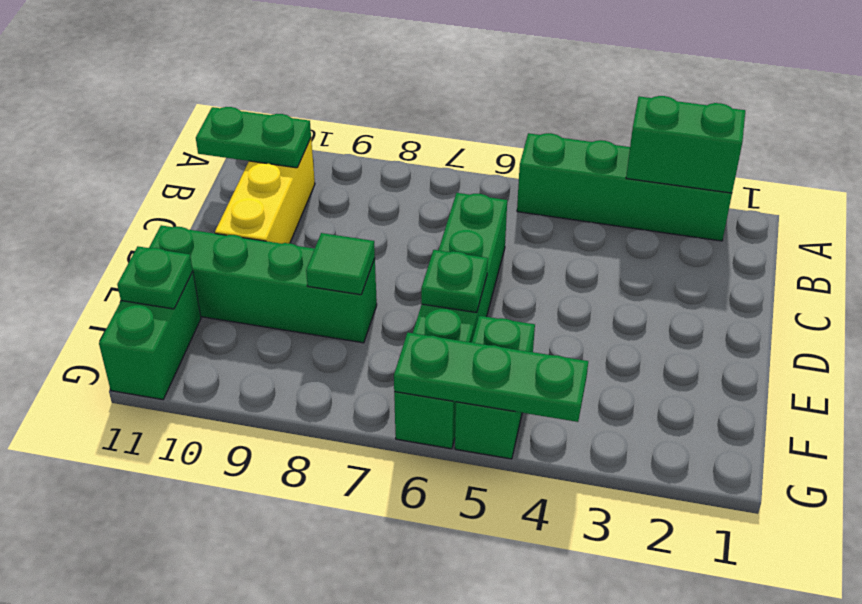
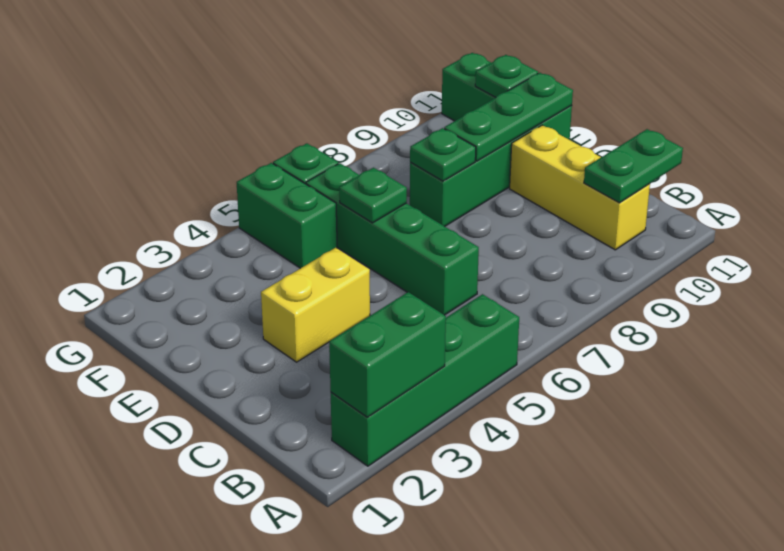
none -> yellow brick D3:D4 level 1
green tile E8 level 2 -> green plate E8 level 2
green plate G4:G6 level 2 -> green plate E9:E11 level 2

